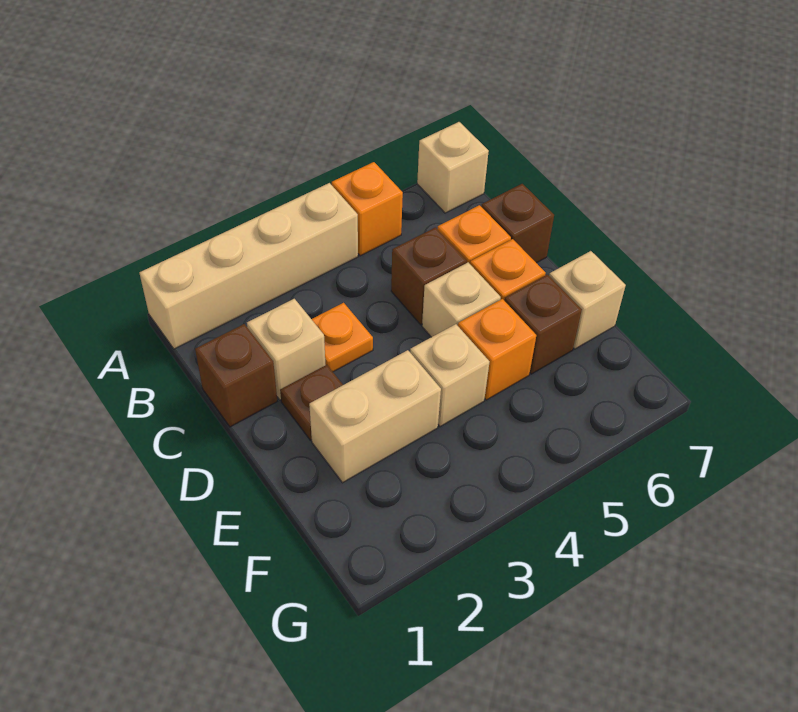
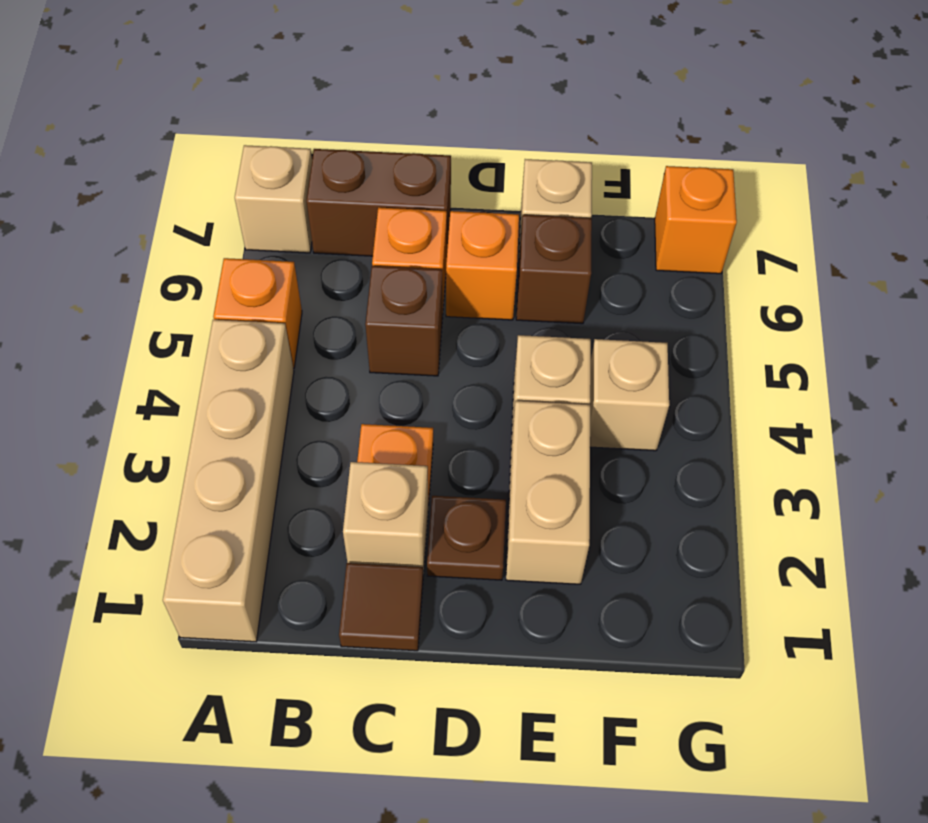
brown brick C1 level 1 -> brown tile C1 level 1
brown brick C7 level 1 -> brown brick B7:C7 level 1
tan brick D5 level 1 -> tan brick F4 level 1
orange brick E5 level 1 -> orange brick G7 level 1

